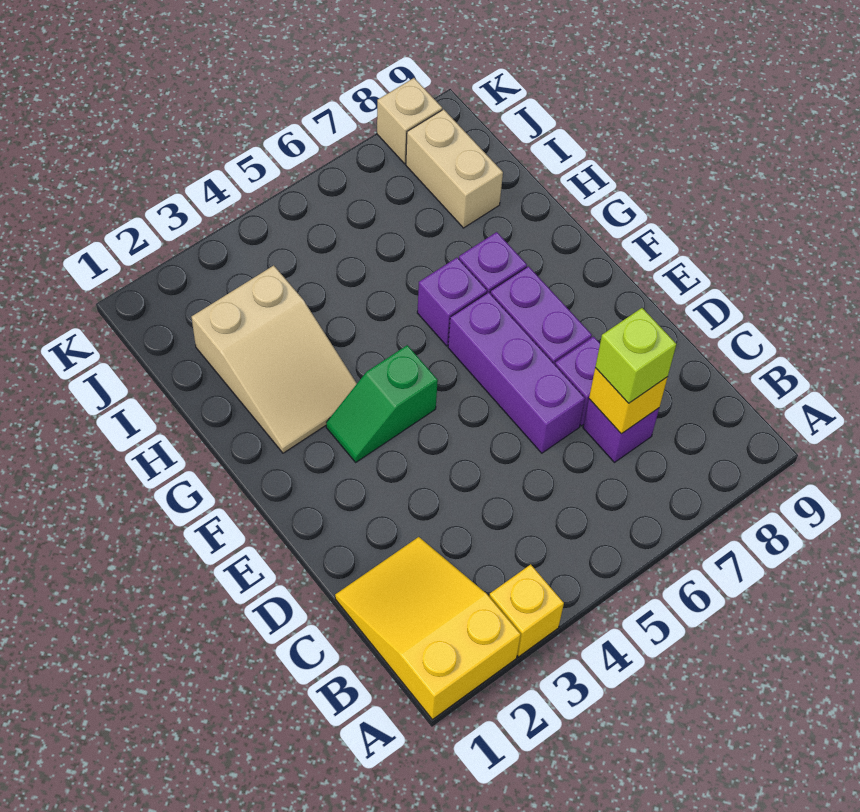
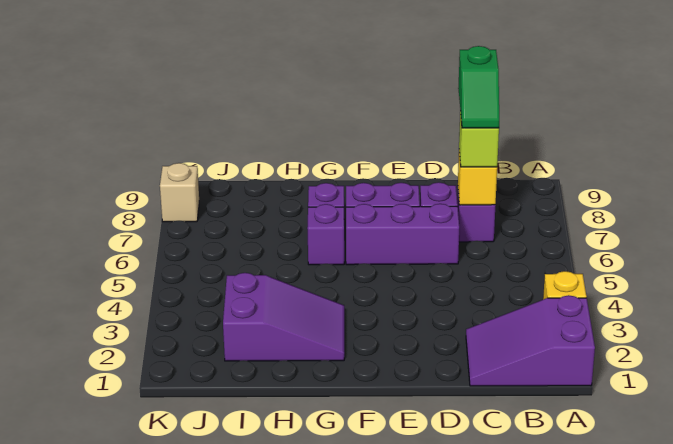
yellow slope A1:C2 level 1 top A -> purple slope A1:C2 level 1 top A
green slope F3:F4 level 1 top 4 -> green slope C7:C8 level 4 top 8
tan slope G2:I3 level 1 top I -> purple slope G2:I3 level 1 top I
tan brick I8:J8 level 1 -> none

